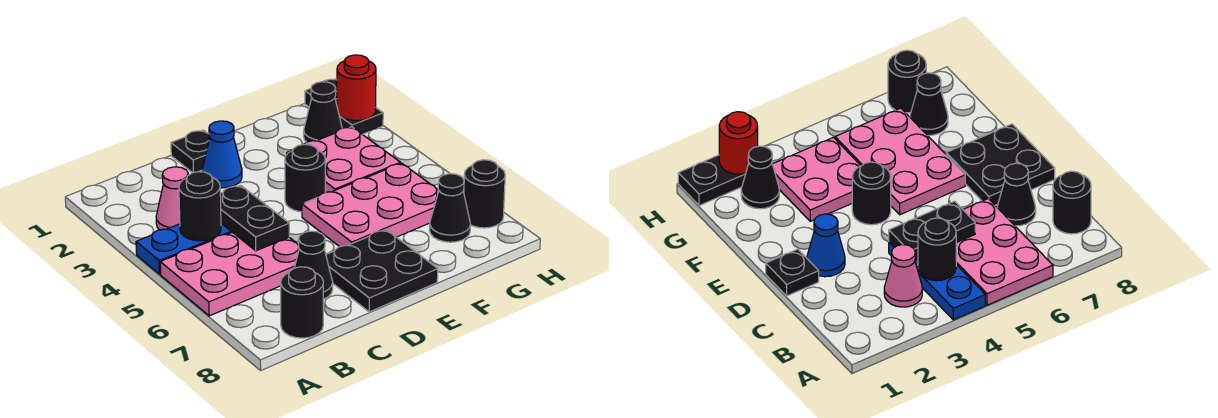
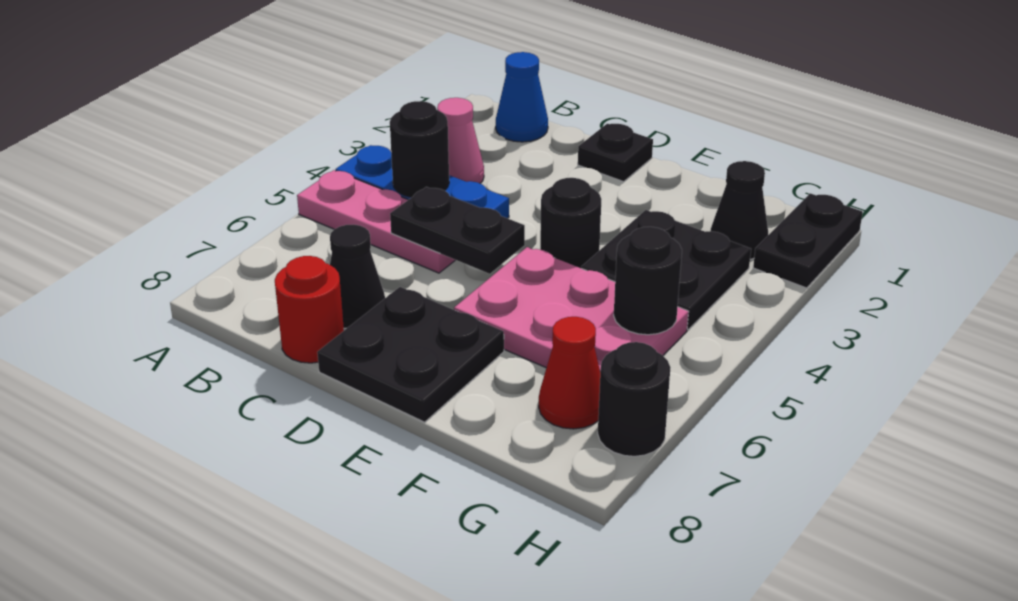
pink plate A5:C6 level 1 -> pink plate A5:C5 level 1
black round brick B8 level 1 -> black round brick G5 level 2
black plate C4:C5 level 2 -> black plate C5:D5 level 2
blue cone D2 level 1 -> blue cone B1 level 1
pink plate F3:G4 level 1 -> black plate F3:G4 level 1
black cone G7 level 1 -> red cone G7 level 1
red round brick H2 level 2 -> red round brick C8 level 1

